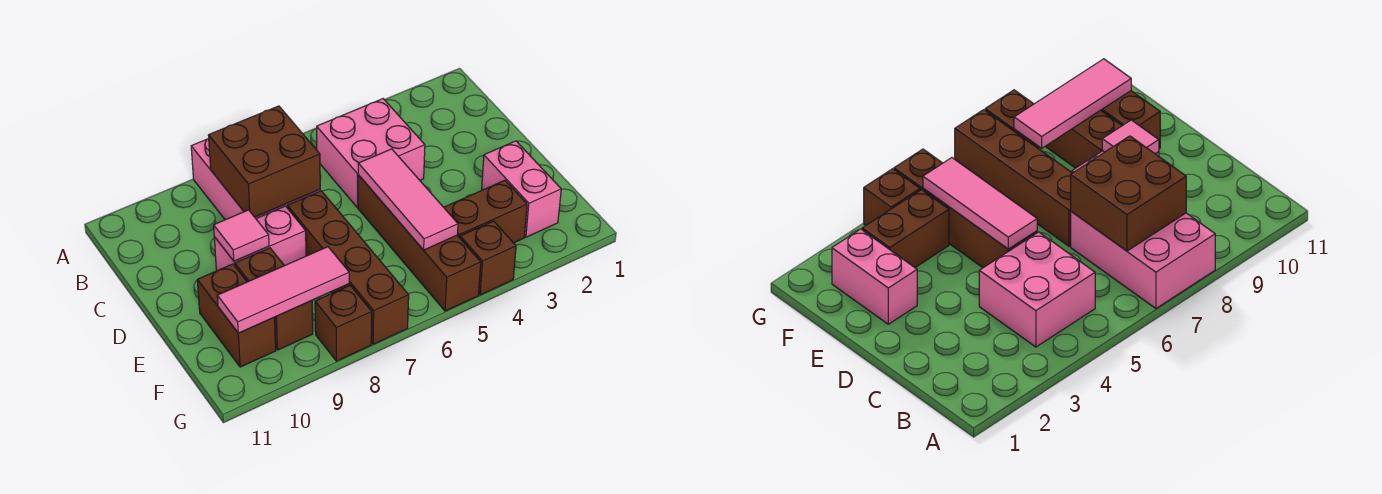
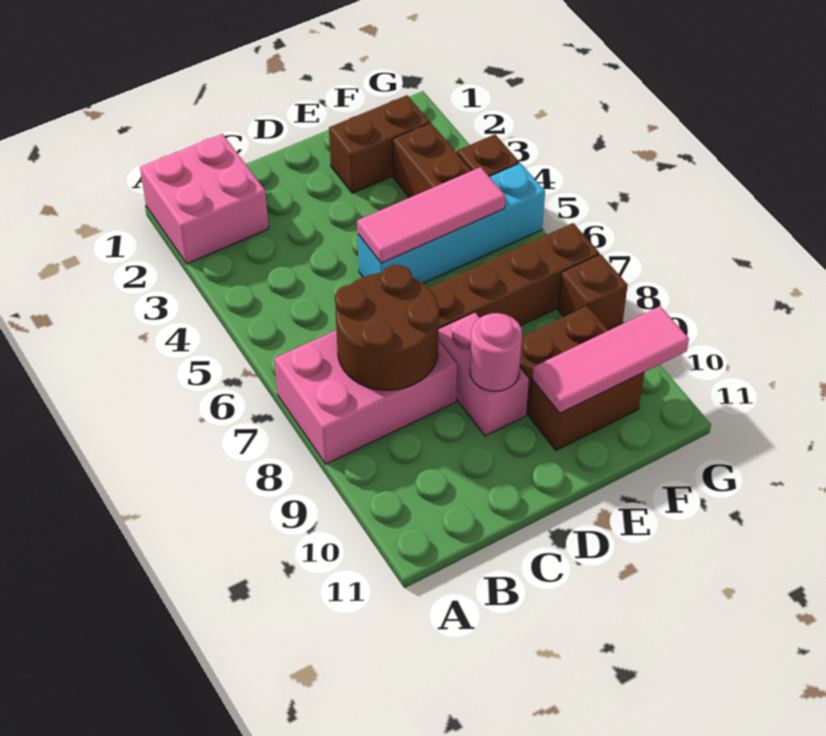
pink brick B4:C5 level 1 -> pink brick A1:B2 level 1
brown brick B7:C8 level 2 -> brown round brick B7:C8 level 2
brown brick D5:G5 level 1 -> cyan brick D5:G5 level 1
pink tile D9 level 2 -> pink round brick D9 level 2
pink brick E2:F2 level 1 -> brown brick E2:F2 level 1
pink tile F8:F10 level 2 -> pink tile E10:G10 level 2

